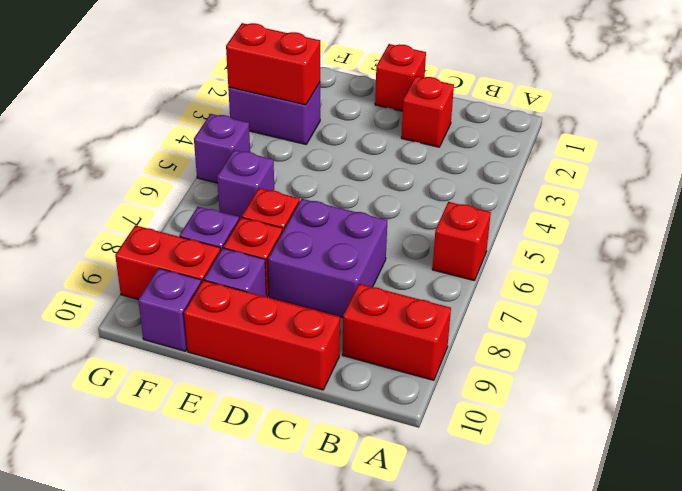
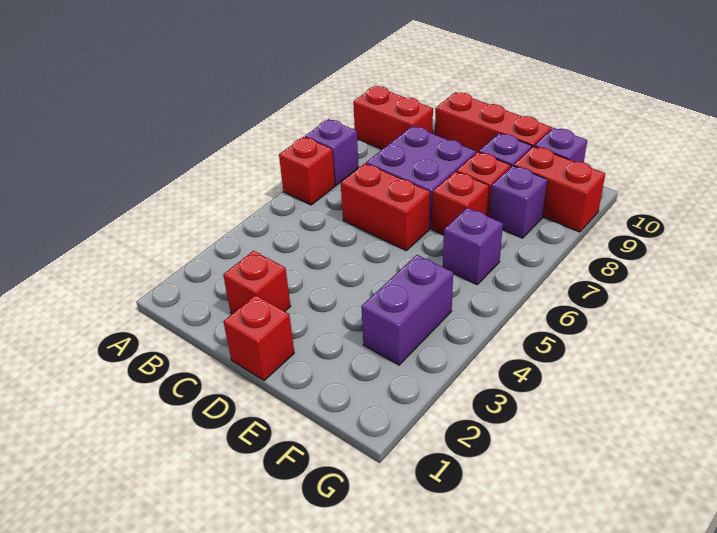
purple brick F3:G3 level 1 -> purple brick F3:F4 level 1
red brick F3:G3 level 2 -> red brick C6:D6 level 1
purple brick G5 level 1 -> purple brick A7 level 1

